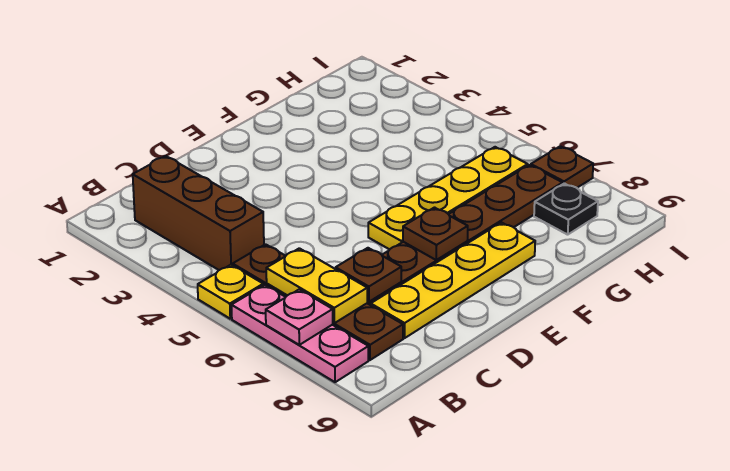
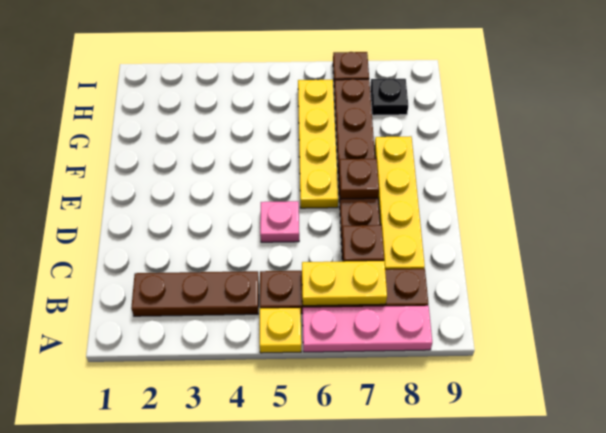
pink plate A7 level 2 -> pink plate D5 level 1
brown brick B2:B4 level 1 -> brown plate B2:B4 level 1

